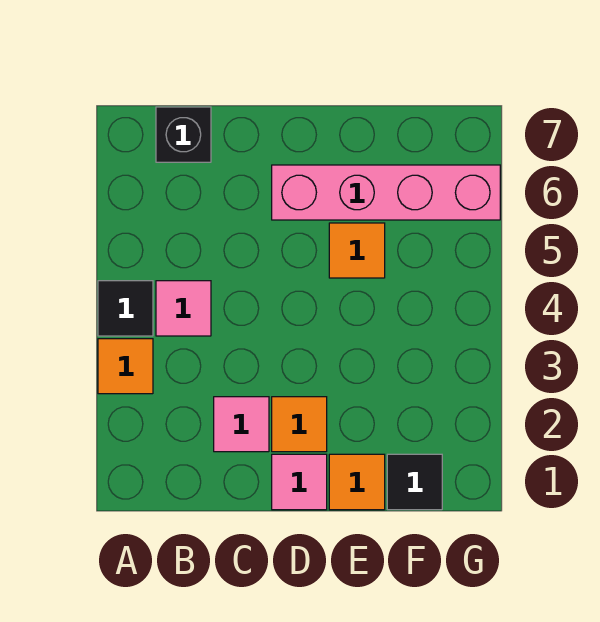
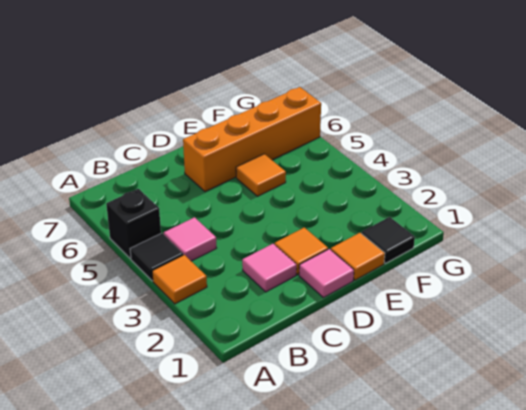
black brick B7 level 1 -> black brick A5 level 1
pink brick D6:G6 level 1 -> orange brick D6:G6 level 1

